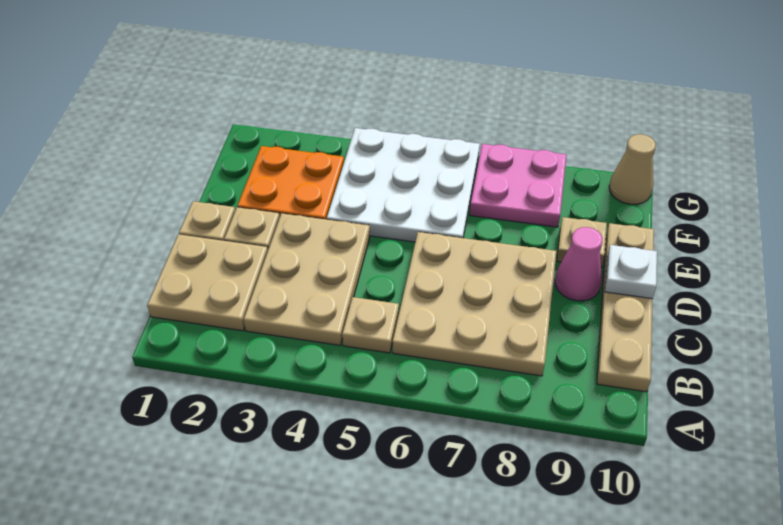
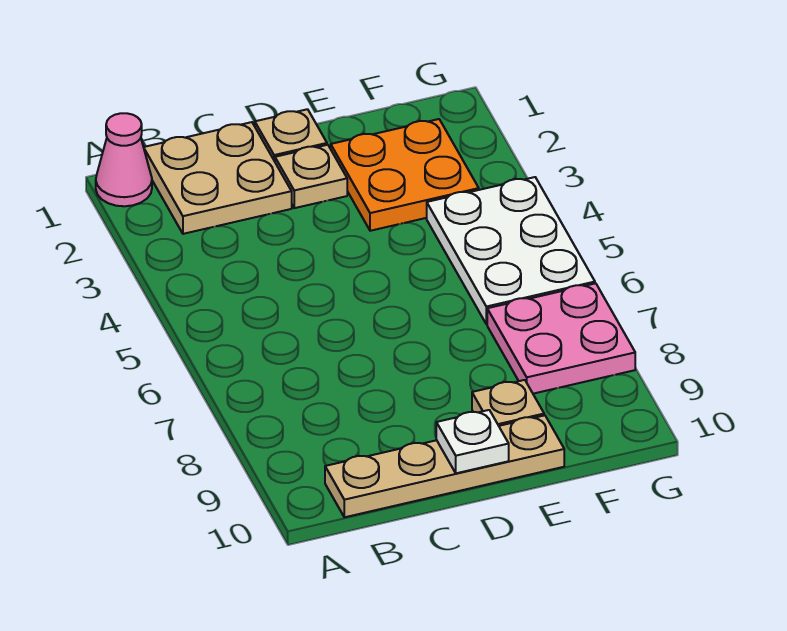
tan plate B3:D4 level 1 -> none
tan plate B5 level 1 -> none
tan plate B6:D8 level 1 -> none
pink cone D9 level 1 -> pink cone A1 level 1
white plate E4:G6 level 1 -> white plate F4:G6 level 1
tan cone G10 level 1 -> none

